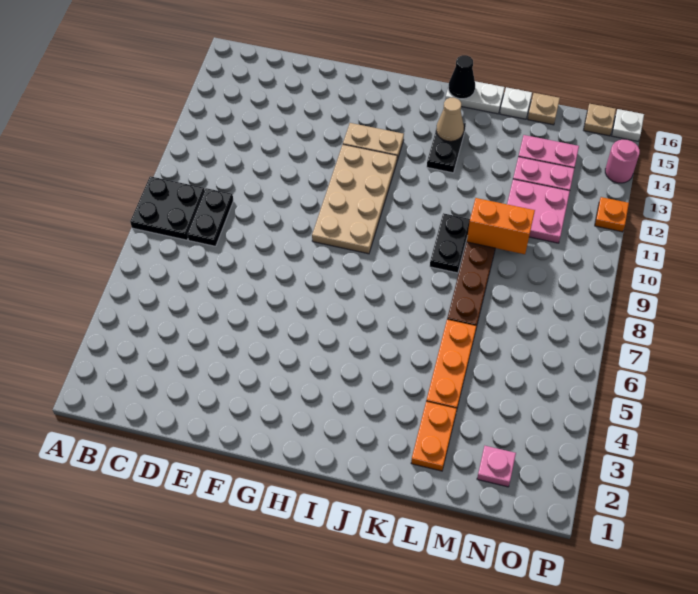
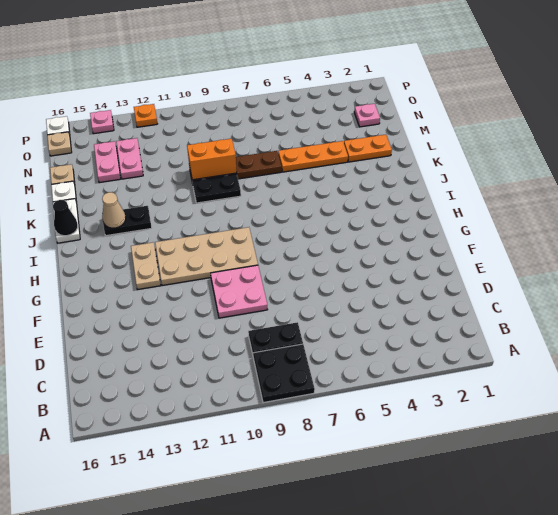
orange brick L10:M10 level 2 -> orange brick L9:L10 level 2
pink plate M11:N12 level 1 -> pink plate E9:F10 level 1
pink round brick P14 level 1 -> pink plate P14 level 1

